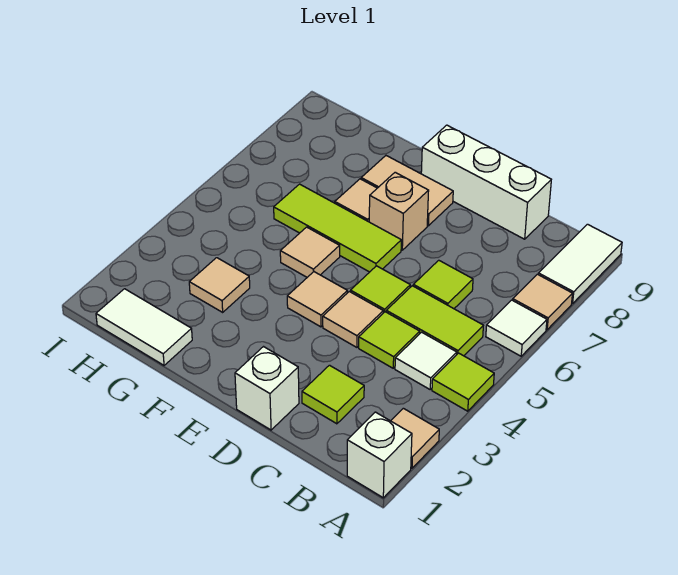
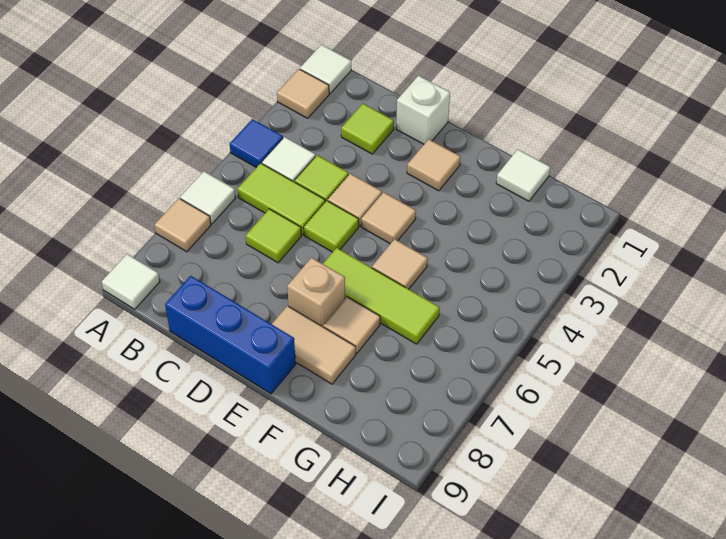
white brick A1 level 1 -> white tile A1 level 1
lime tile A4 level 1 -> blue tile A4 level 1
white tile A8:A9 level 1 -> white tile A9 level 1
white brick C9:E9 level 1 -> blue brick C9:E9 level 1
white tile G1:H1 level 1 -> white tile G1 level 1
tan tile G3 level 1 -> tan tile E2 level 1

